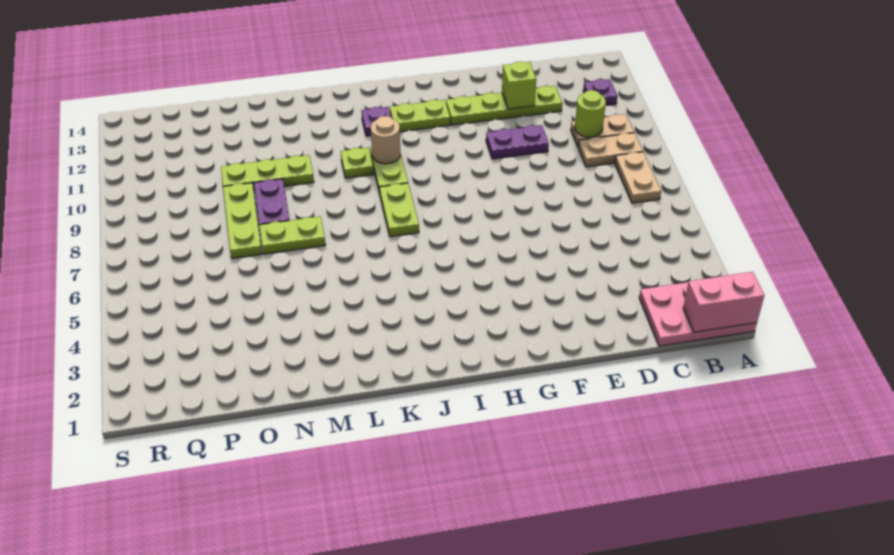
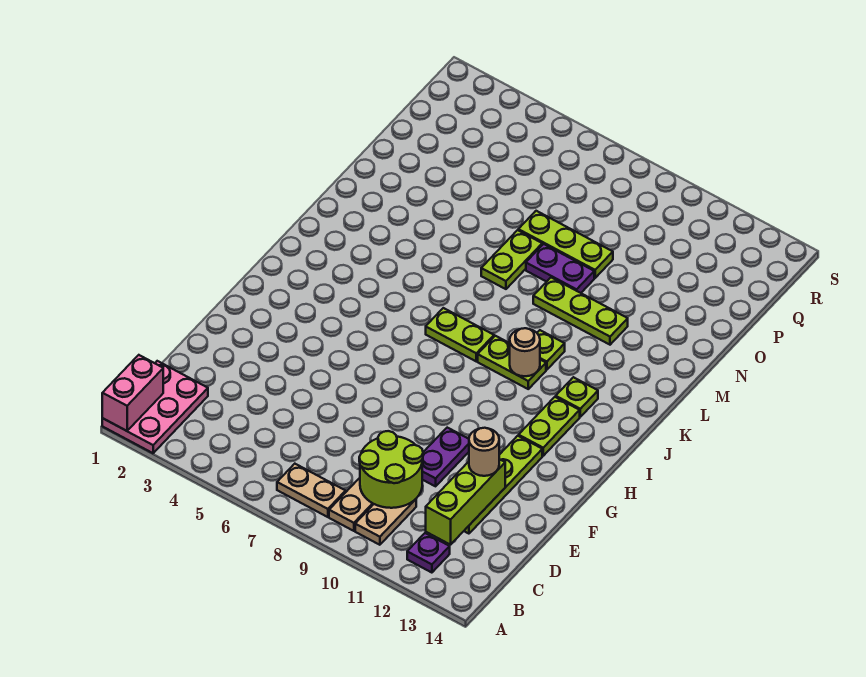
lime round brick C10 level 2 -> lime round brick C9:D10 level 2
lime brick E12 level 2 -> lime brick C12:E12 level 2
none -> tan round brick E12 level 3
purple plate J12 level 1 -> lime plate J12 level 1
lime plate M10:O10 level 1 -> lime plate M9:M11 level 1

